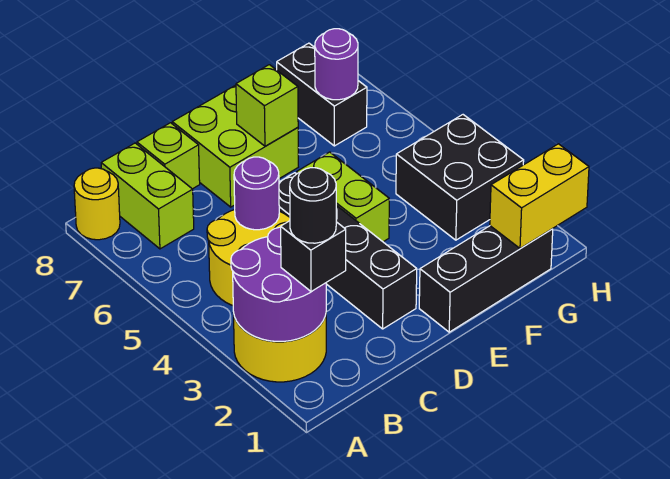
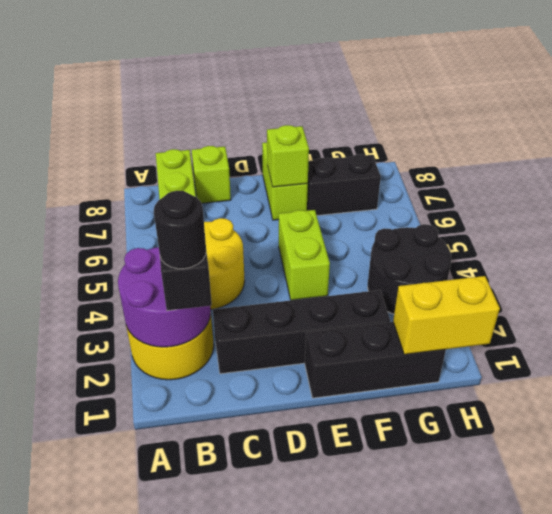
yellow round brick A8 level 1 -> none
purple round brick C5 level 2 -> none
black brick D2:D5 level 1 -> black brick C2:F2 level 1
lime brick D7:E8 level 1 -> lime brick E7:E8 level 1
black brick G3:H4 level 1 -> black round brick G3:H4 level 1
black brick G7:G8 level 1 -> black brick F7:G7 level 1
purple round brick G7 level 2 -> none

